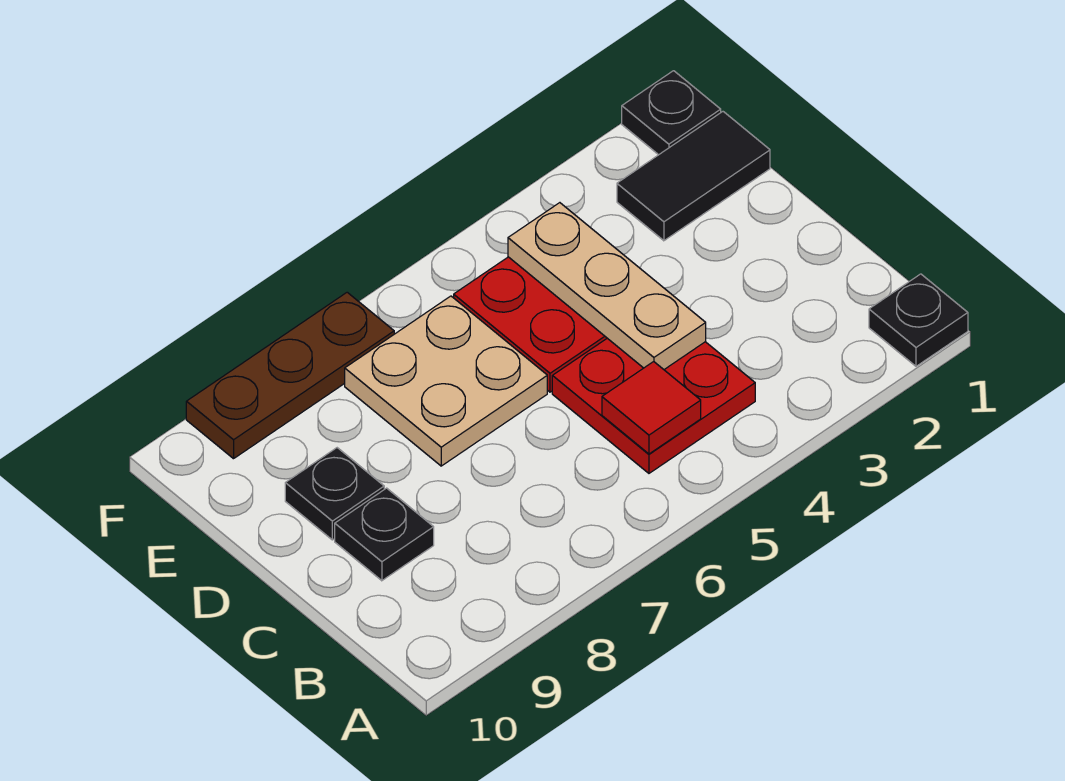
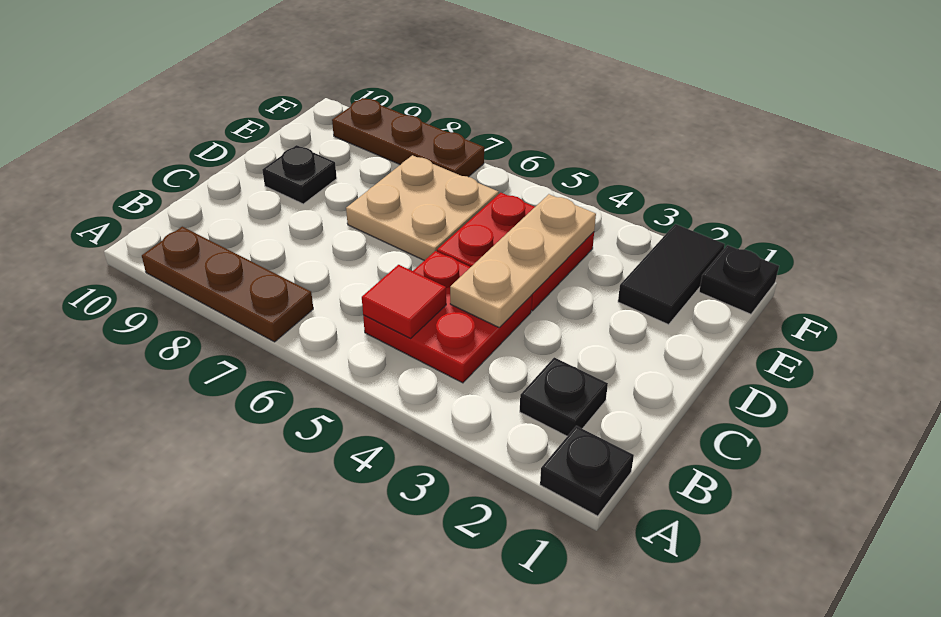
none -> brown plate A7:A9 level 1
black plate C9 level 1 -> black plate B2 level 1
black tile E1:E2 level 1 -> black tile E2:F2 level 1

